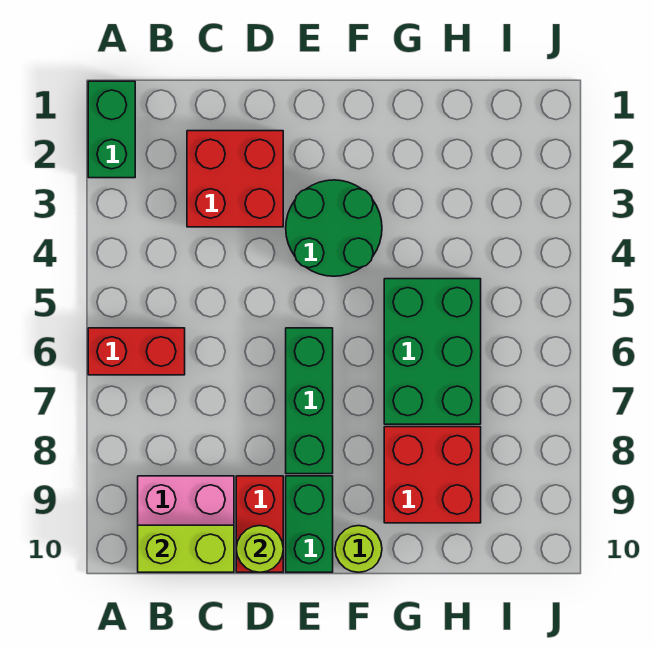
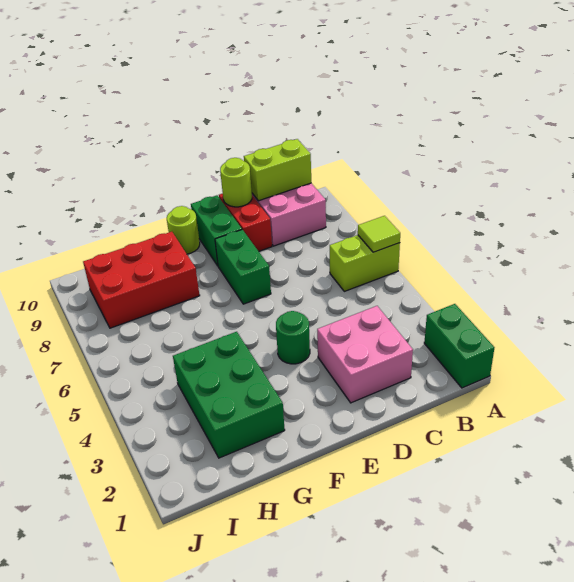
red brick A6:B6 level 1 -> lime brick A6:B6 level 1
none -> lime tile A6 level 2
red brick C2:D3 level 1 -> pink brick C2:D3 level 1
green round brick E3:F4 level 1 -> green round brick E4 level 1
green brick E6:E8 level 1 -> green brick E7:E8 level 1
green brick G5:H7 level 1 -> green brick G2:H4 level 1
red brick G8:H9 level 1 -> red brick G8:I9 level 1

